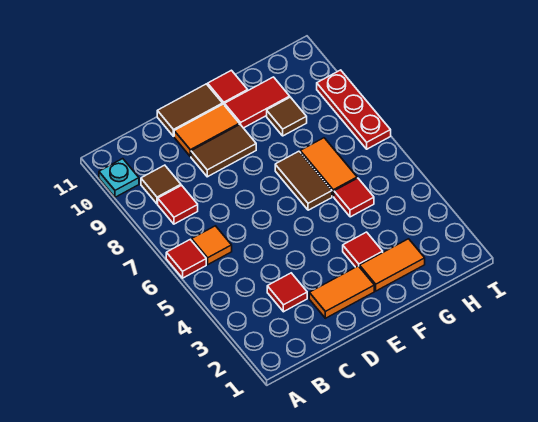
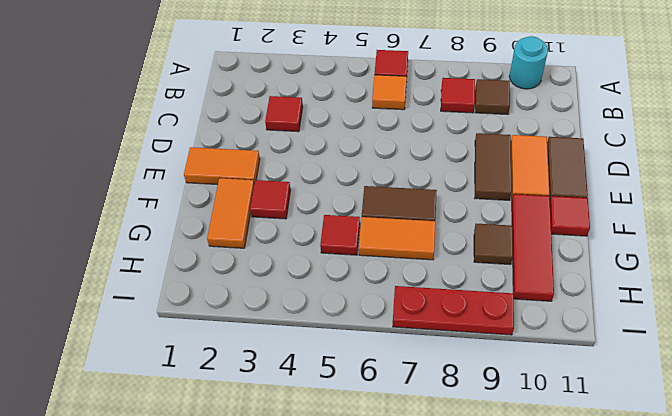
cyan plate A10 level 1 -> cyan round brick A10 level 1
orange tile D2:E2 level 1 -> orange tile E1:E2 level 1
red tile F10:G10 level 1 -> red tile F10:H10 level 1

